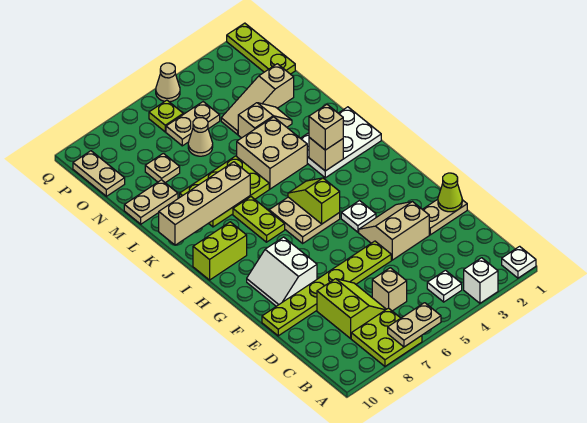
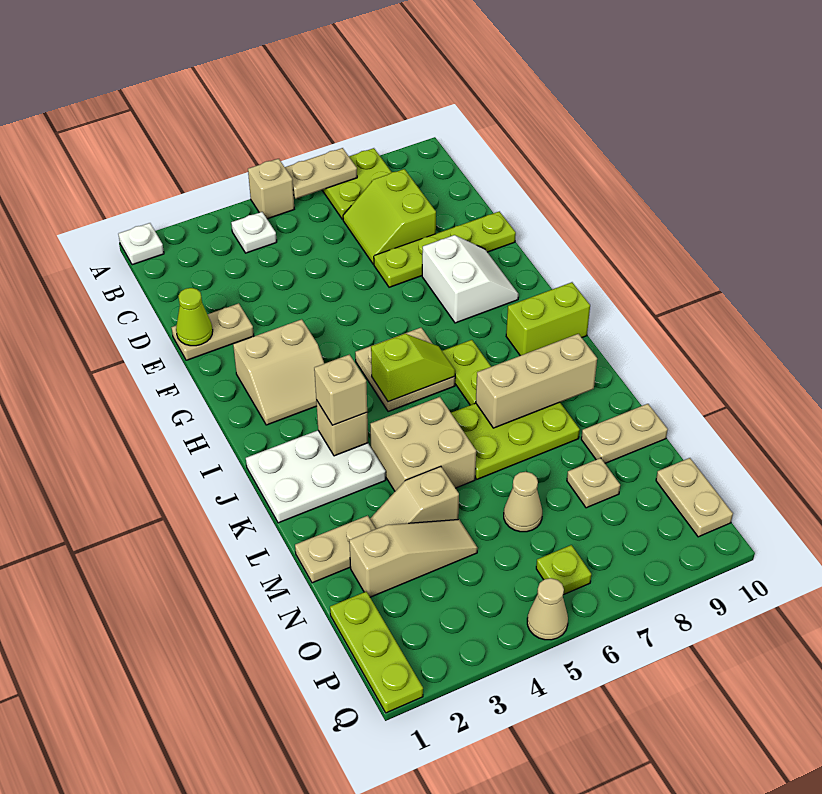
white brick A3 level 1 -> none
tan brick C6 level 1 -> tan brick A5 level 1
tan slope E3:F4 level 1 top E -> tan slope G2:H3 level 1 top G
lime plate E5:E10 level 1 -> lime plate E7:E10 level 1
white plate G4 level 1 -> none
lime slope H5:I5 level 2 top H -> lime slope I5:I6 level 2 top 5
tan brick K7:K10 level 2 -> tan brick K7:K9 level 2
tan plate O5:O6 level 1 -> tan plate M1:M2 level 1

